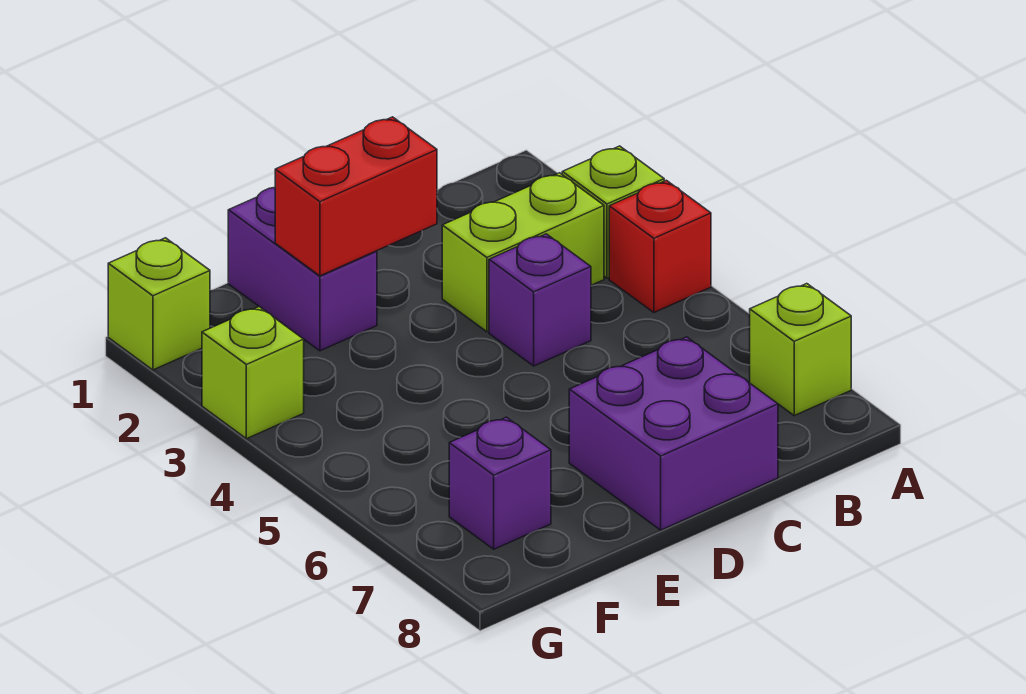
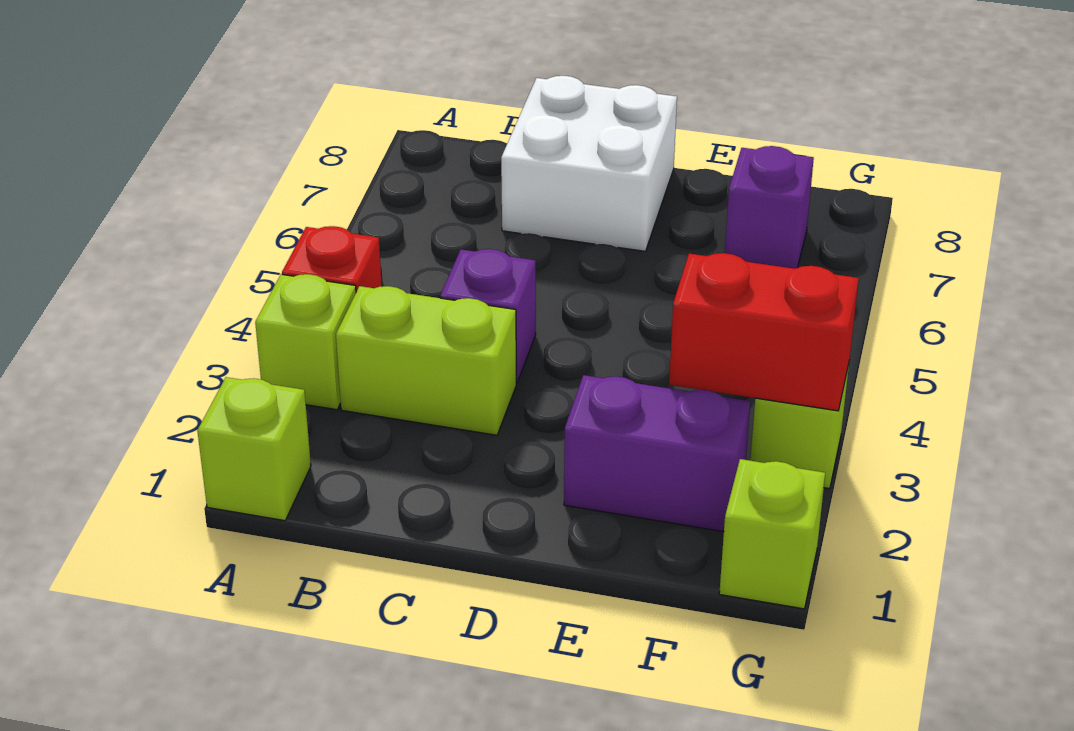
lime brick A7 level 1 -> lime brick A1 level 1
purple brick C7:D8 level 1 -> white brick C7:D8 level 1
red brick D2:E2 level 2 -> red brick F3:G3 level 2
purple brick E1:E2 level 1 -> purple brick E2:F2 level 1

